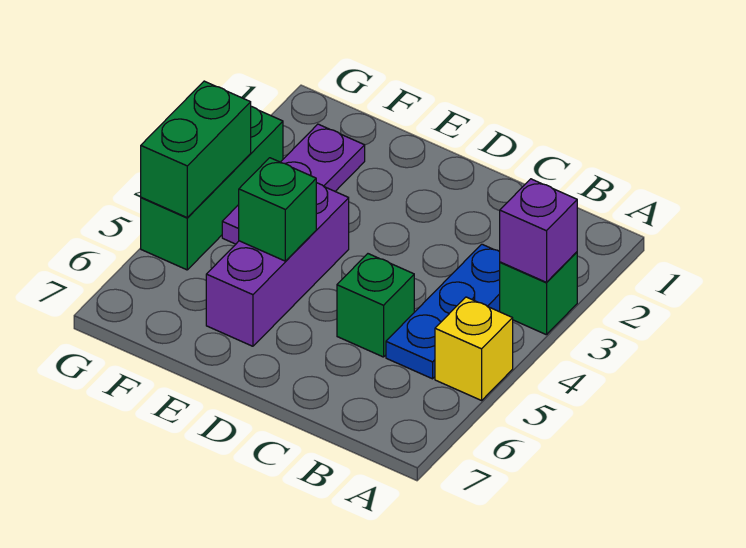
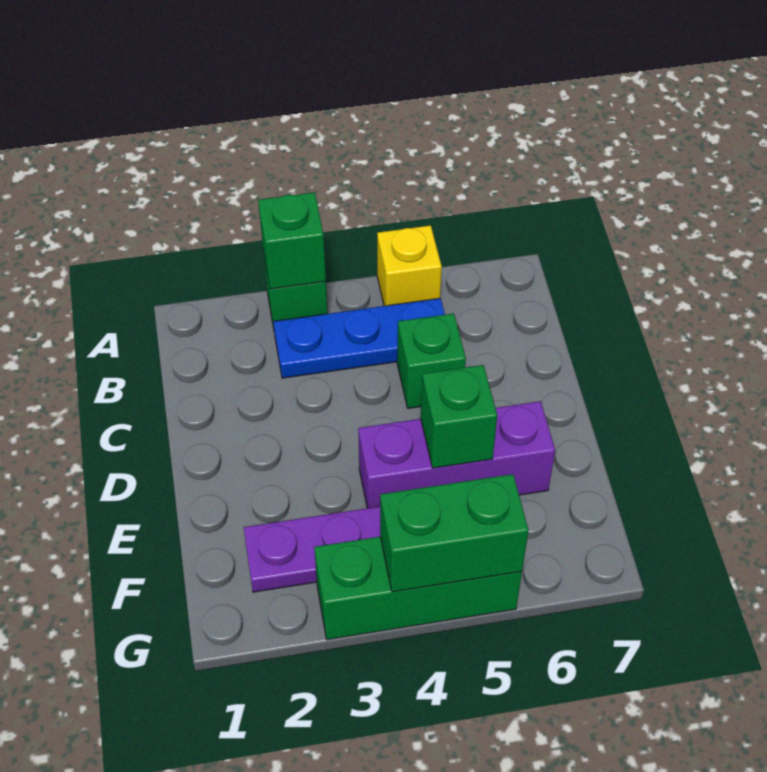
purple brick A3 level 2 -> green brick A3 level 2

